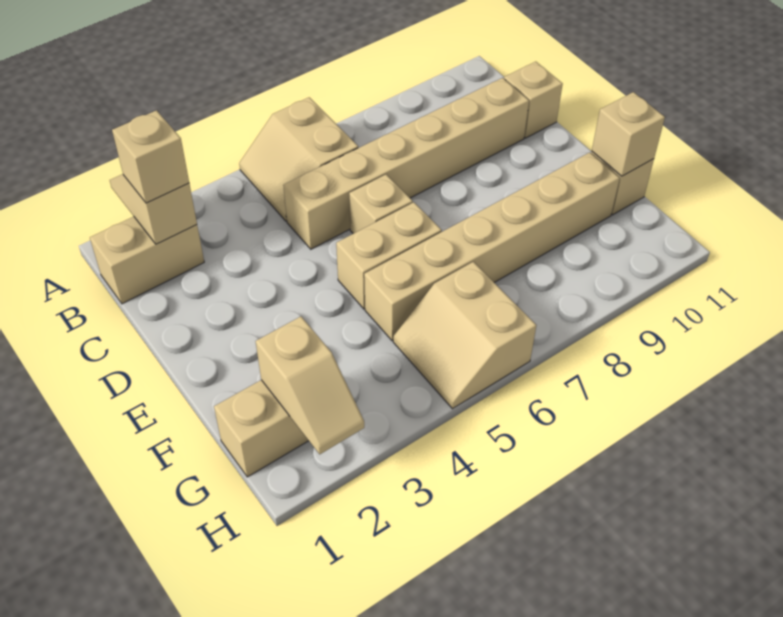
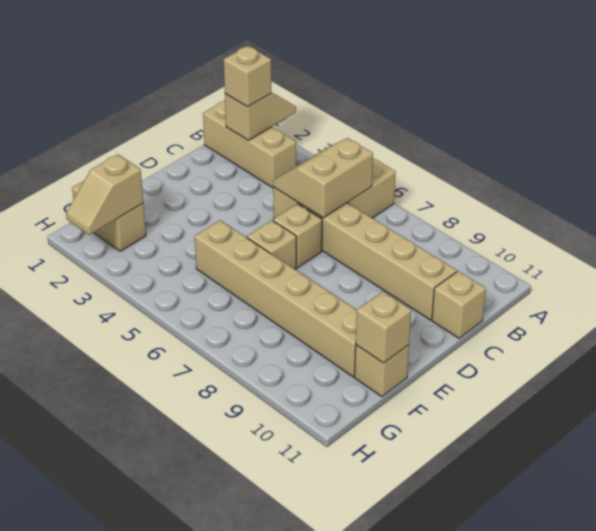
tan brick B1:B2 level 1 -> tan brick B1:B3 level 1
tan brick E5:E6 level 1 -> tan brick E6 level 1
tan slope G5:H6 level 1 top 6 -> tan slope B5:C6 level 2 top 6

